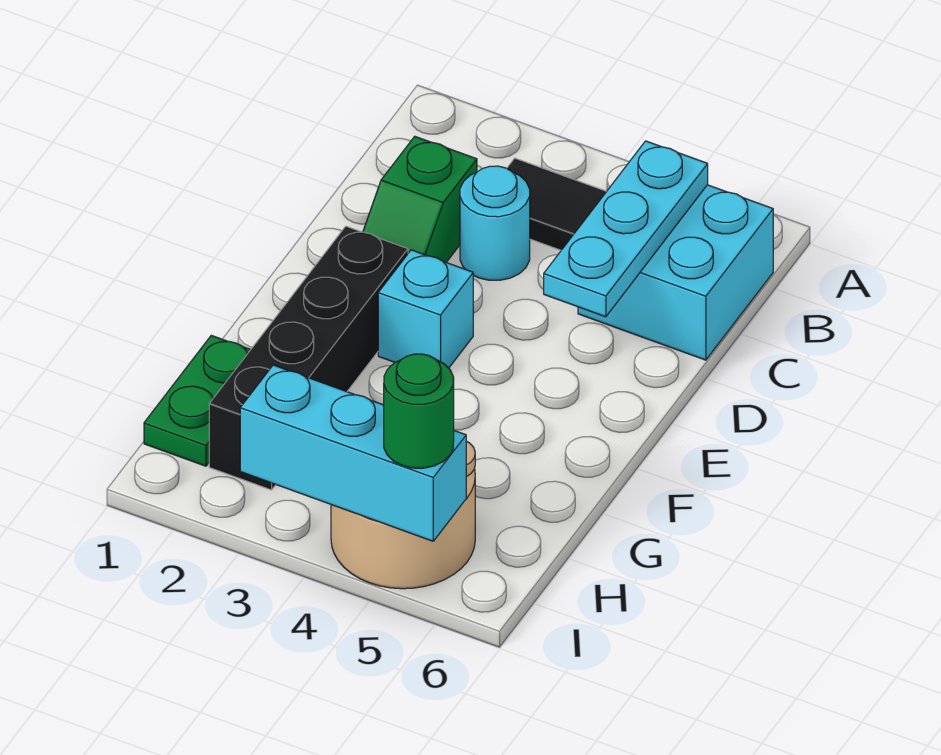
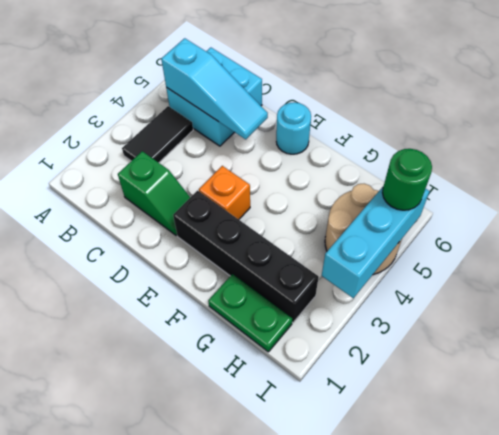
cyan plate B5:D5 level 2 -> cyan slope B5:D5 level 2 top B
cyan round brick C3 level 1 -> cyan round brick E6 level 1
cyan brick E3 level 1 -> orange brick E3 level 1

